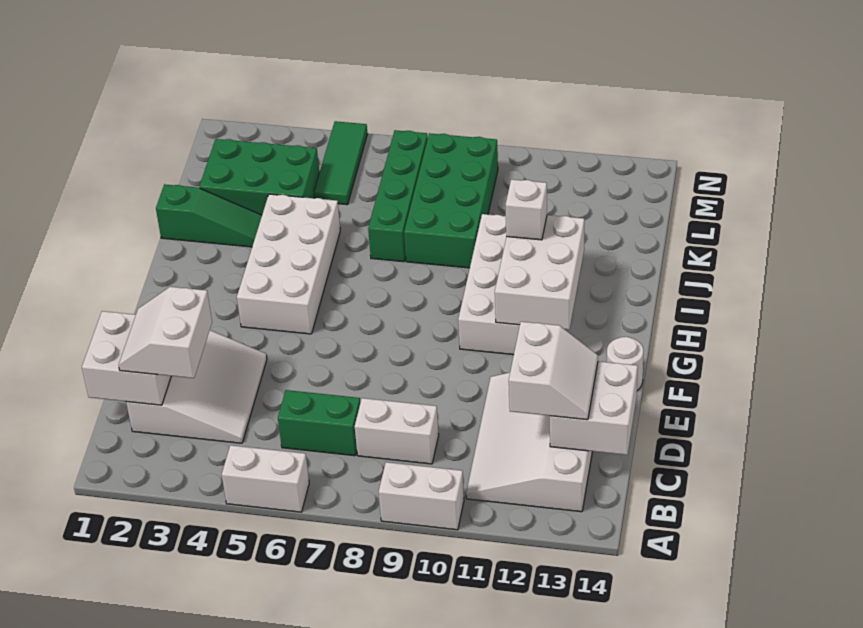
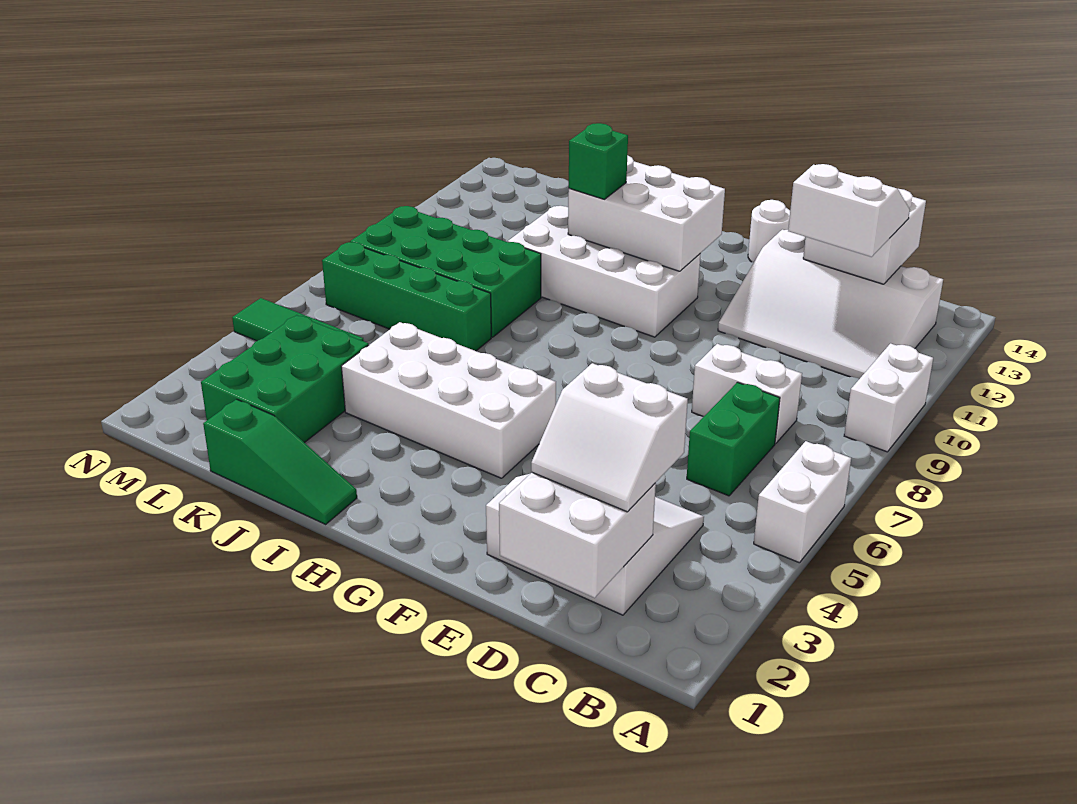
white brick C8:C9 level 1 -> white brick C8:D8 level 1
white brick I11 level 3 -> green brick I11 level 3
green slope J1:J3 level 1 top 1 -> green slope I1:K1 level 1 top K

